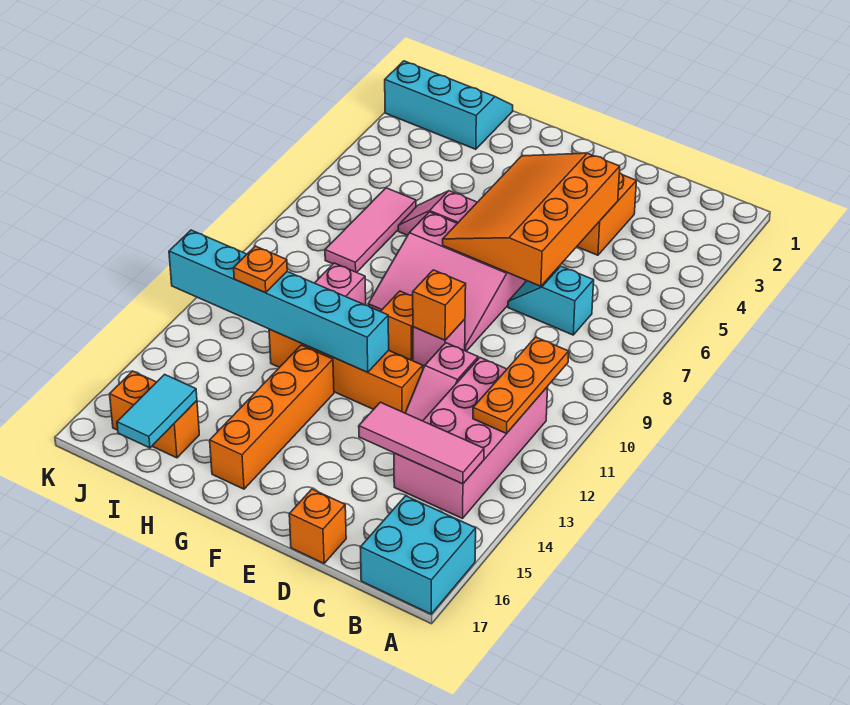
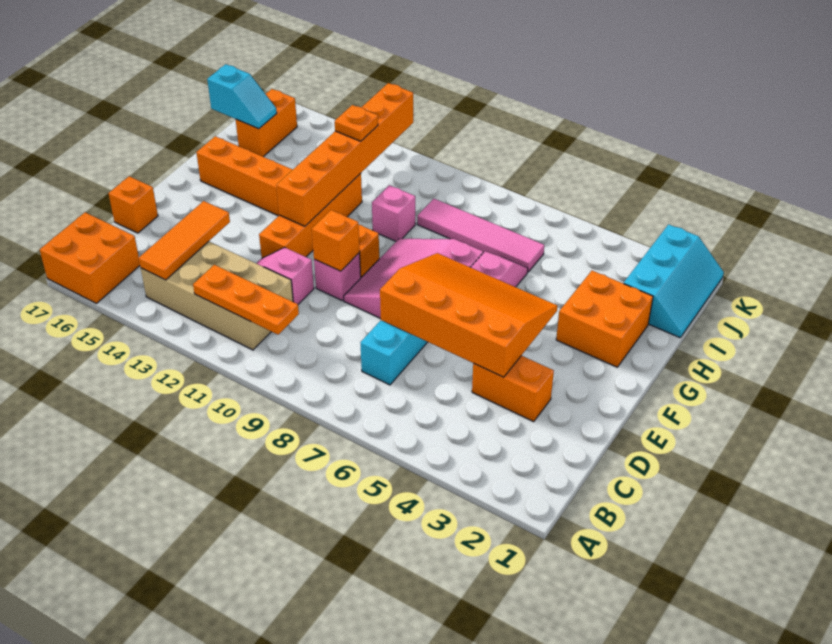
cyan brick A16:B17 level 1 -> orange brick A16:B17 level 1
pink brick B11:C14 level 1 -> tan brick B11:C14 level 1
pink tile B14:D14 level 2 -> orange tile B14:D14 level 2
cyan brick F12:K12 level 2 -> orange brick F12:K12 level 2
none -> orange brick G2:H3 level 1
pink tile I6:I8 level 1 -> pink tile I6:I9 level 1
cyan tile I16:I17 level 2 -> cyan slope I16:I17 level 2 top 17

